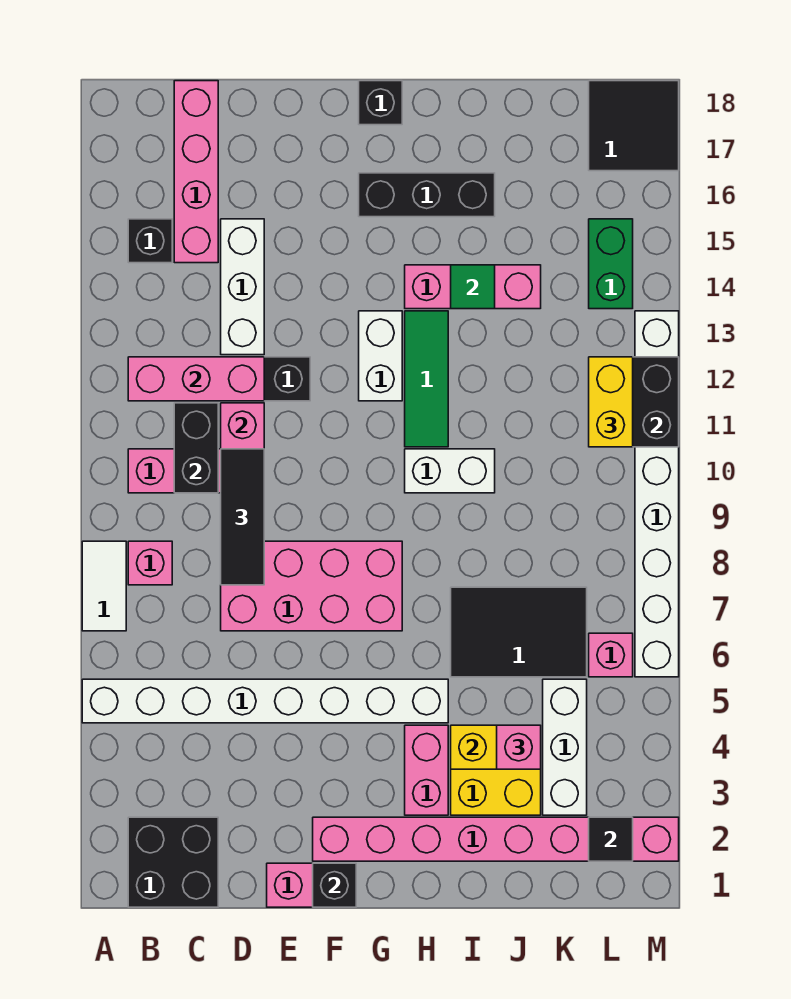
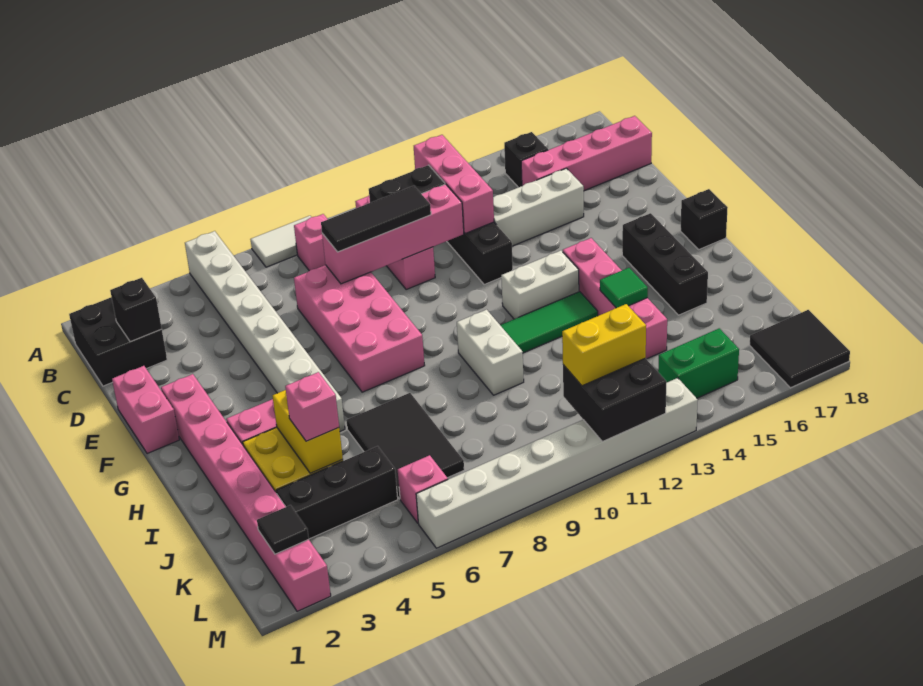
black brick F1 level 2 -> black brick C2 level 2
pink brick H14:J14 level 1 -> pink brick G14:J14 level 1
white brick K3:K5 level 1 -> black brick K3:K5 level 1

